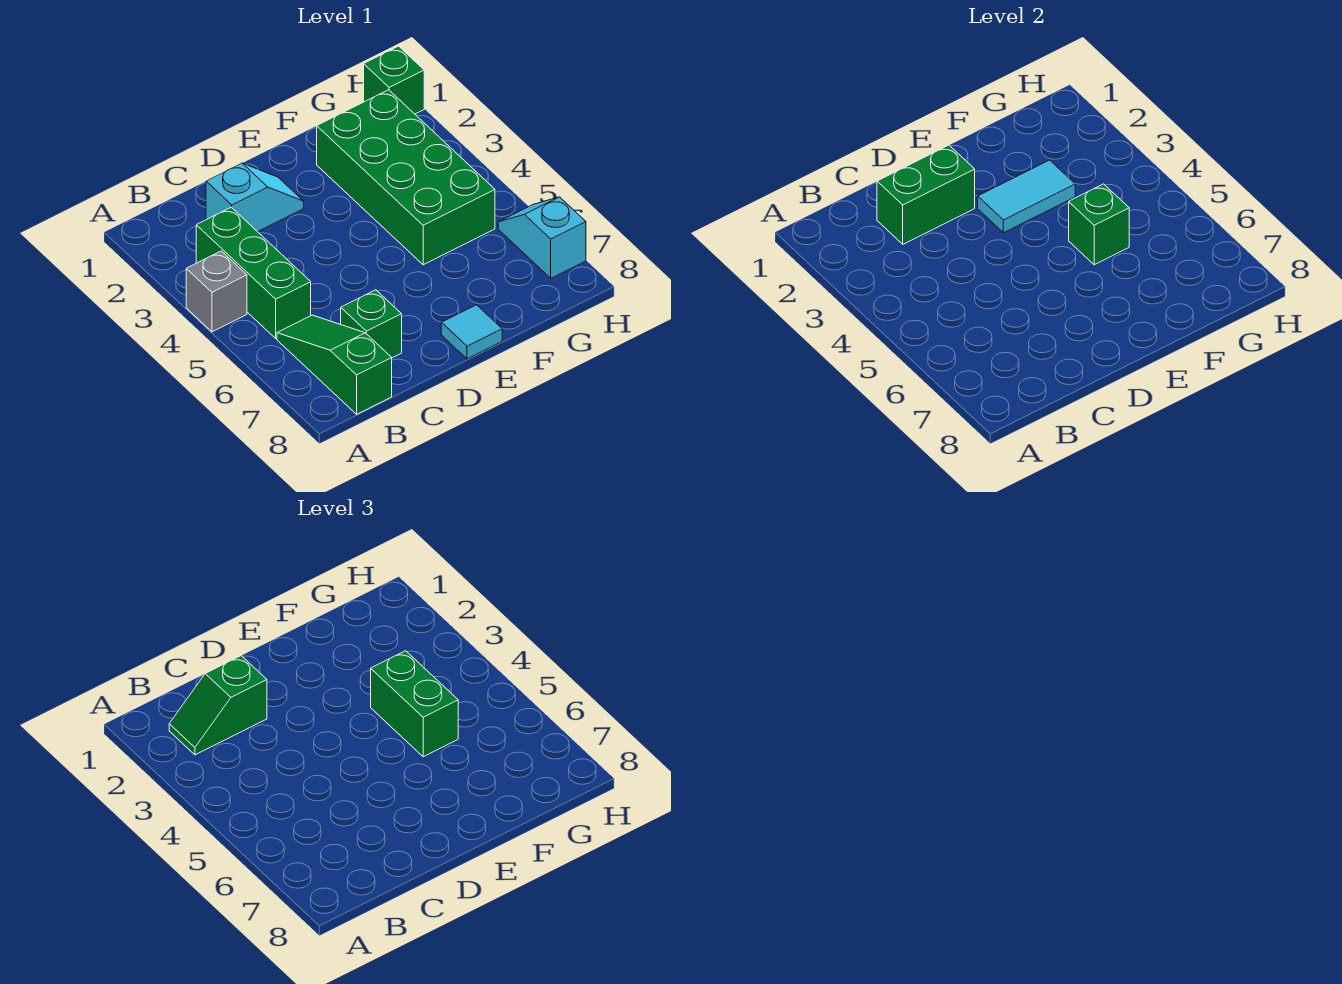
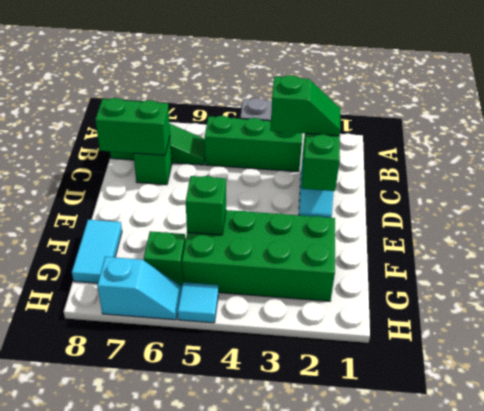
green slope B2:C2 level 3 top C -> green slope C2:C3 level 3 top 3
cyan tile E3:F3 level 2 -> cyan tile F8:G8 level 1
cyan tile E8 level 1 -> cyan tile H5 level 1
green brick F4:F5 level 3 -> green brick C7:C8 level 2
green brick H1 level 1 -> green brick G6 level 1

